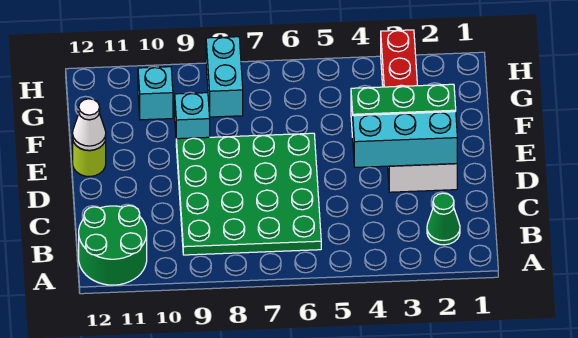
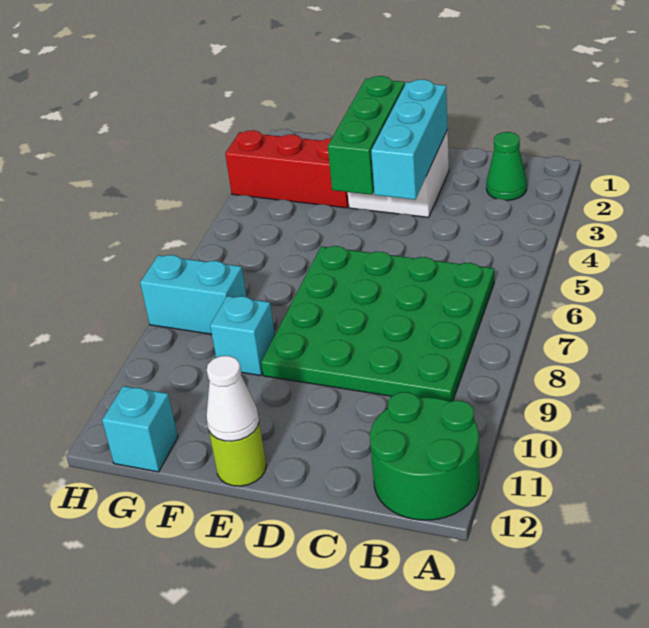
cyan brick G10 level 1 -> cyan brick G12 level 1

